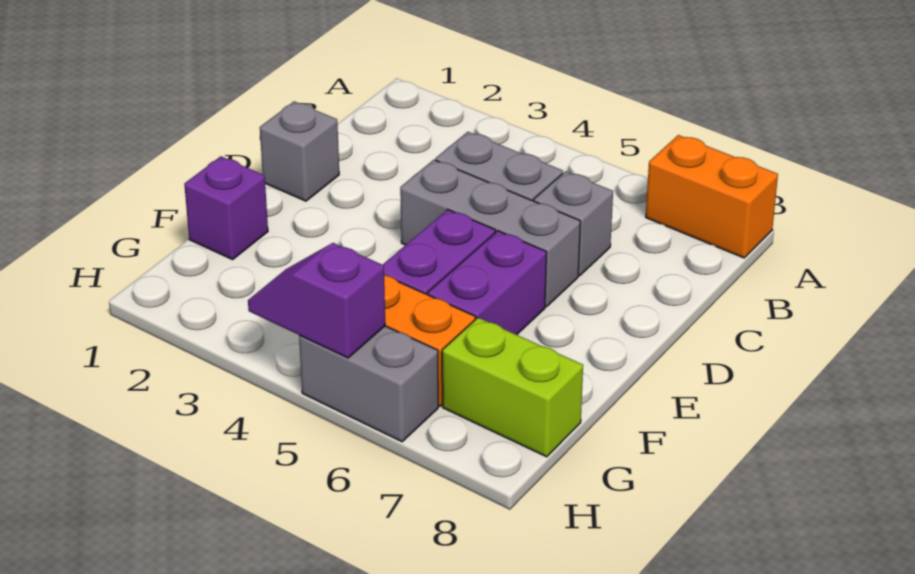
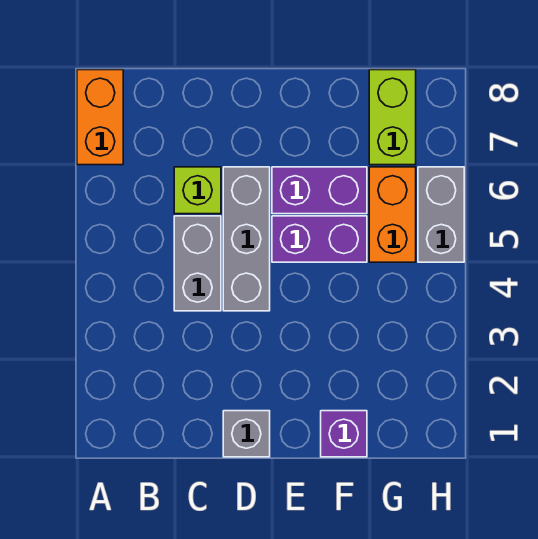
grey brick C6 level 1 -> lime brick C6 level 1
purple slope H4:H5 level 2 top 5 -> none

